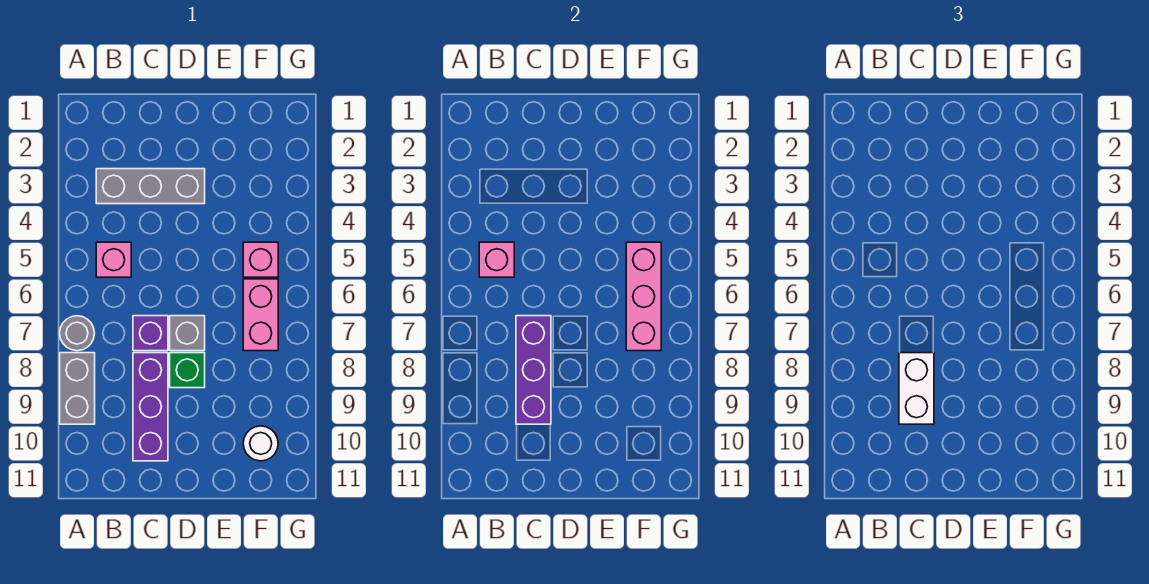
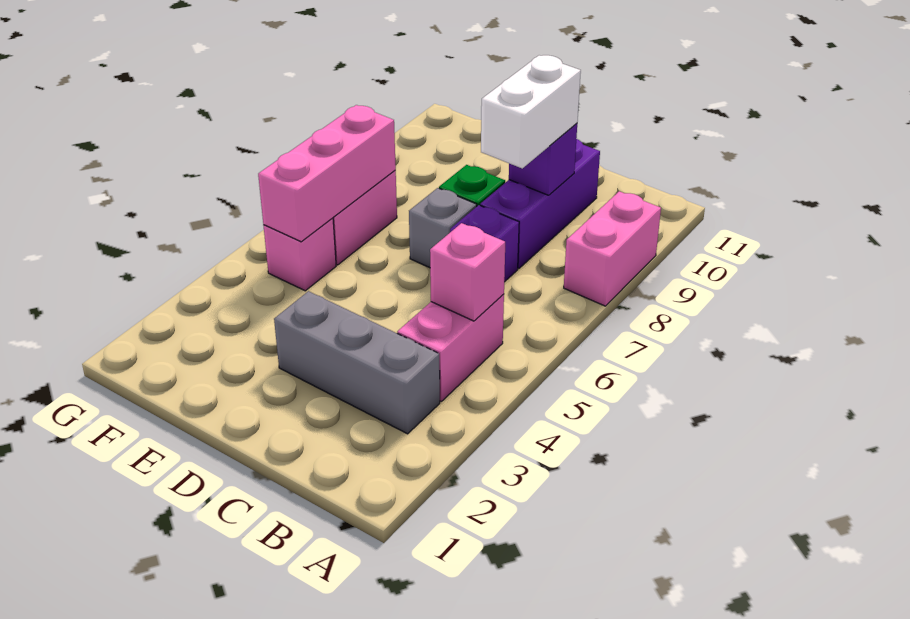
grey round brick A7 level 1 -> none
grey brick A8:A9 level 1 -> pink brick A8:A9 level 1
pink brick B5 level 1 -> pink brick B4:B5 level 1
purple brick C7:C9 level 2 -> purple brick C9 level 2
white round brick F10 level 1 -> none

